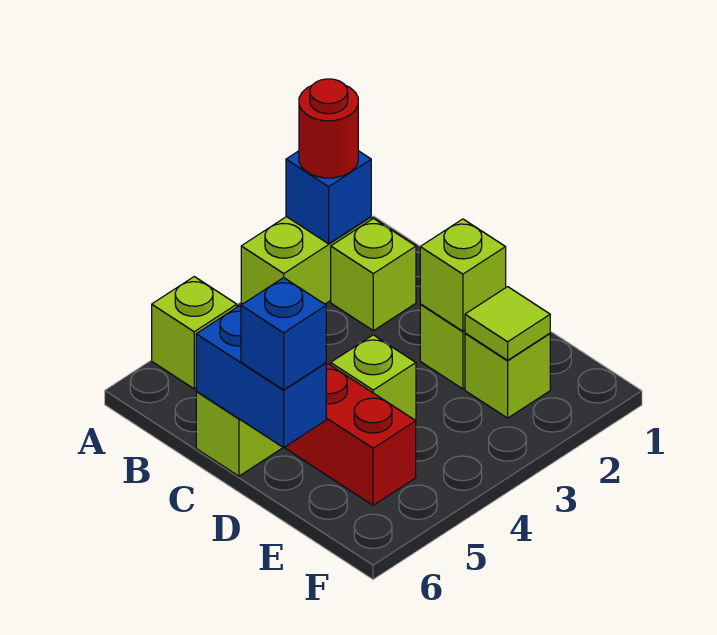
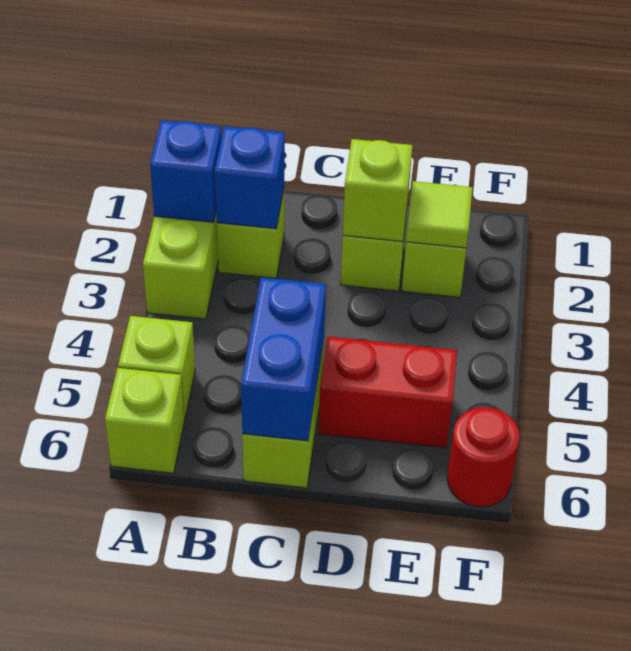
red round brick A2 level 3 -> red round brick F6 level 1
blue brick C6:D6 level 2 -> blue brick C5:C6 level 2
lime brick D4 level 1 -> lime brick A6 level 1
blue brick D6 level 3 -> blue brick B2 level 2

